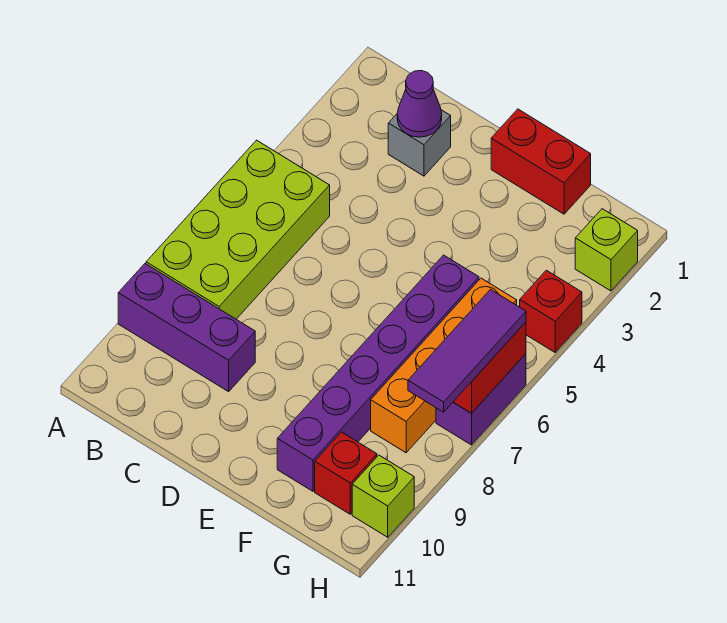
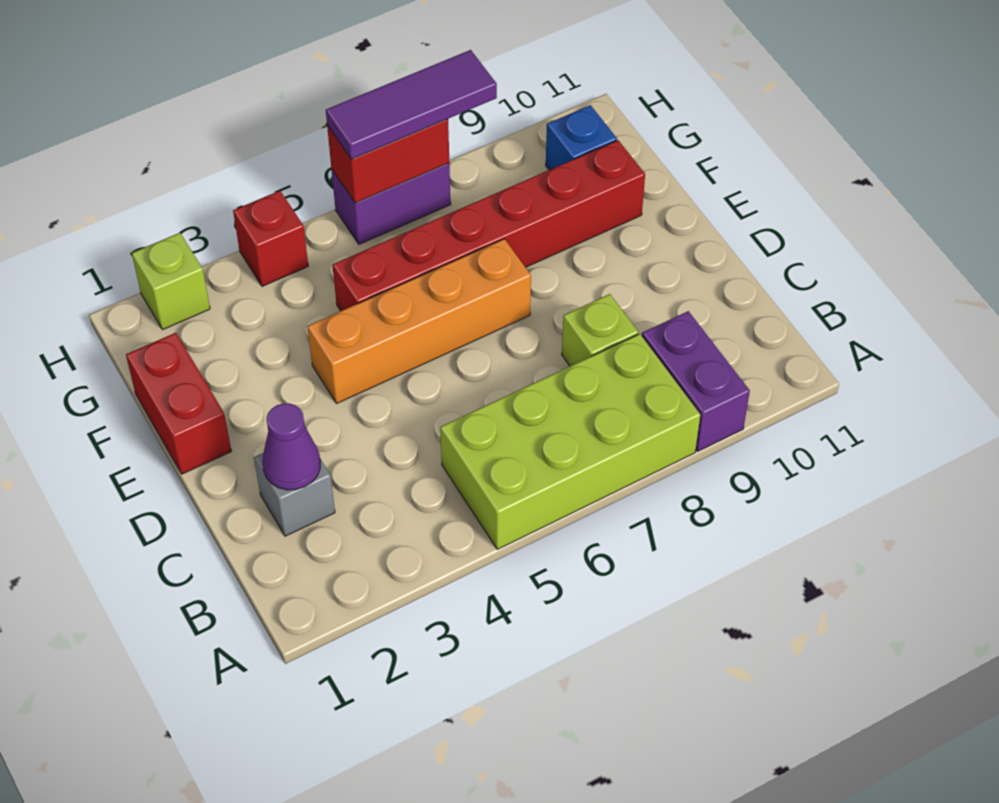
purple brick A9:C9 level 1 -> purple brick A9:B9 level 1
purple brick F5:F10 level 1 -> red brick F5:F10 level 1
orange brick G5:G8 level 1 -> orange brick E4:E7 level 1
red brick G10 level 1 -> blue brick G10 level 1
lime brick H10 level 1 -> lime brick C8 level 1

